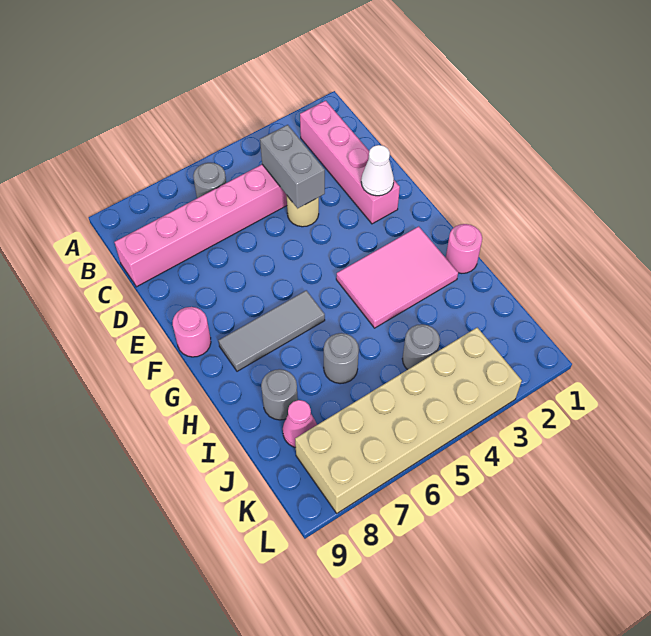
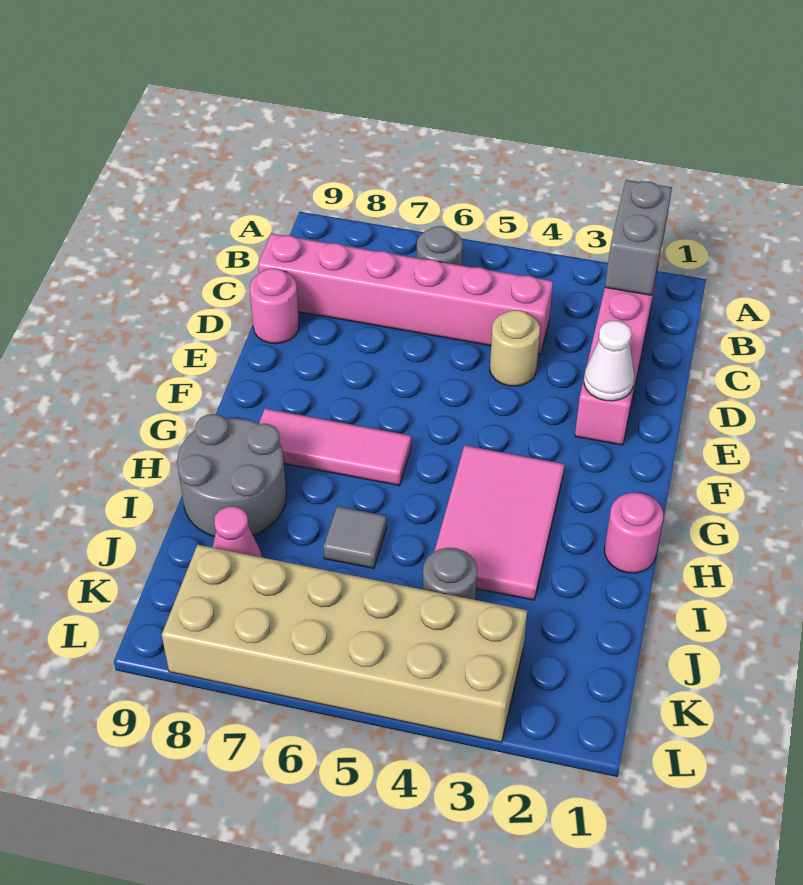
grey brick C4:D4 level 2 -> grey brick A2:B2 level 2
pink round brick F9 level 1 -> pink round brick D9 level 1
pink tile G2:H4 level 1 -> pink tile G3:I4 level 1
grey tile G6:G8 level 1 -> pink tile G6:G8 level 1
grey round brick I6 level 1 -> grey tile I6 level 1
grey round brick I8 level 1 -> grey round brick H8:I9 level 1

